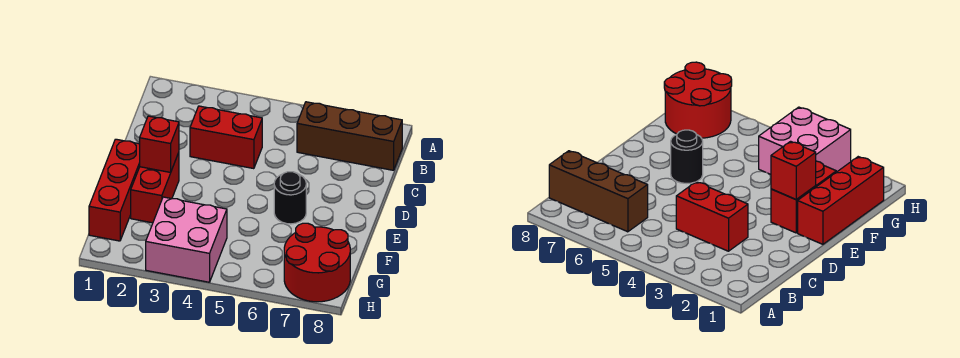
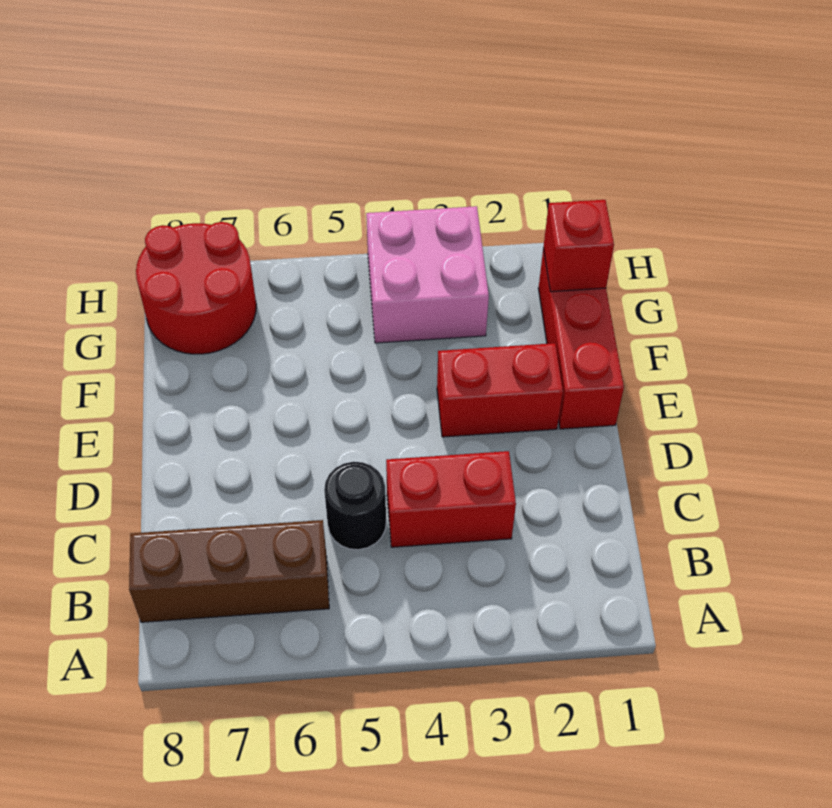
red brick E2:F2 level 1 -> red brick E2:E3 level 1
red brick E2 level 2 -> red brick G1 level 2
black round brick E6 level 1 -> black round brick C5 level 1

